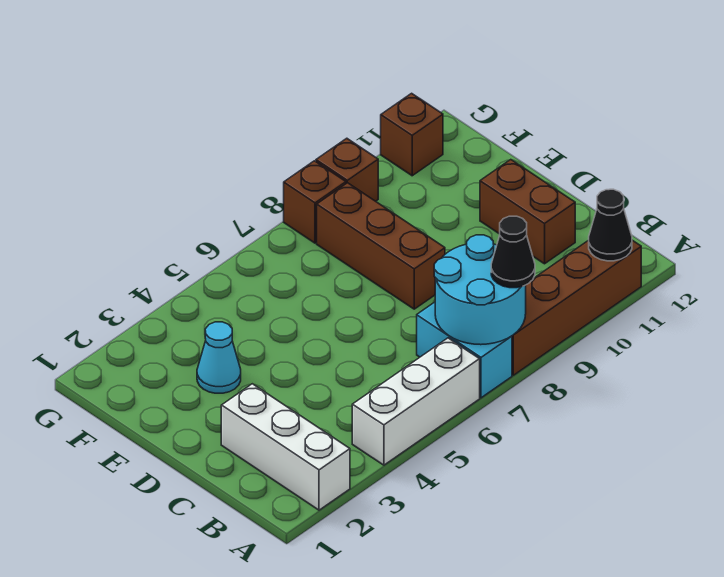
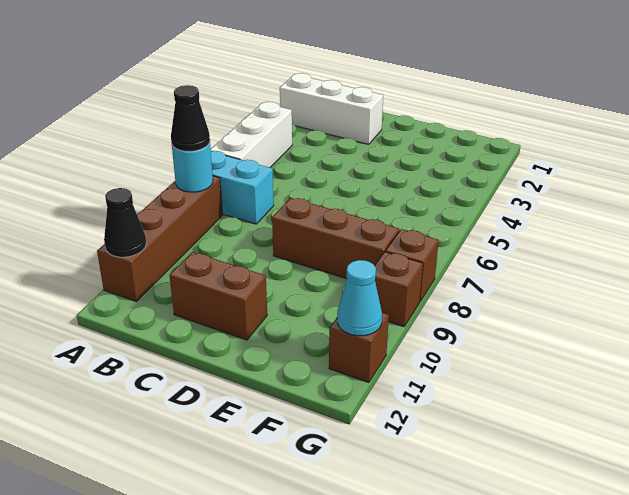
cyan round brick A7:B8 level 2 -> cyan round brick A8 level 2
cyan cone E3 level 1 -> cyan cone G11 level 2

